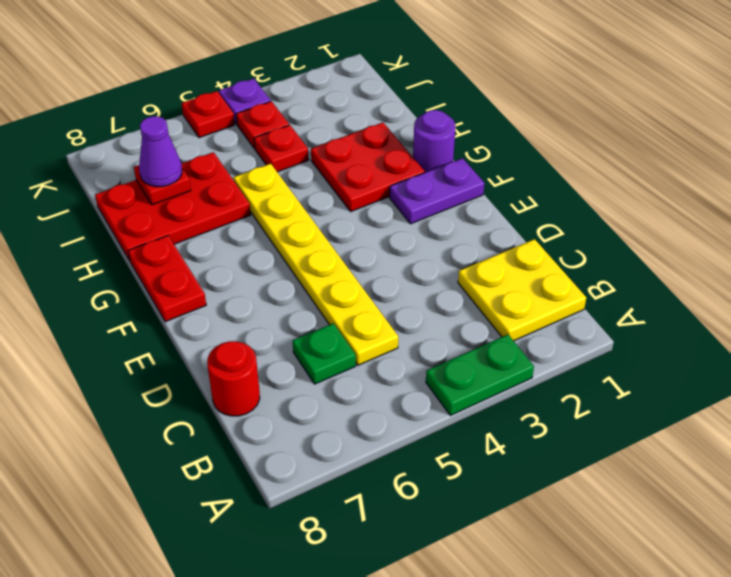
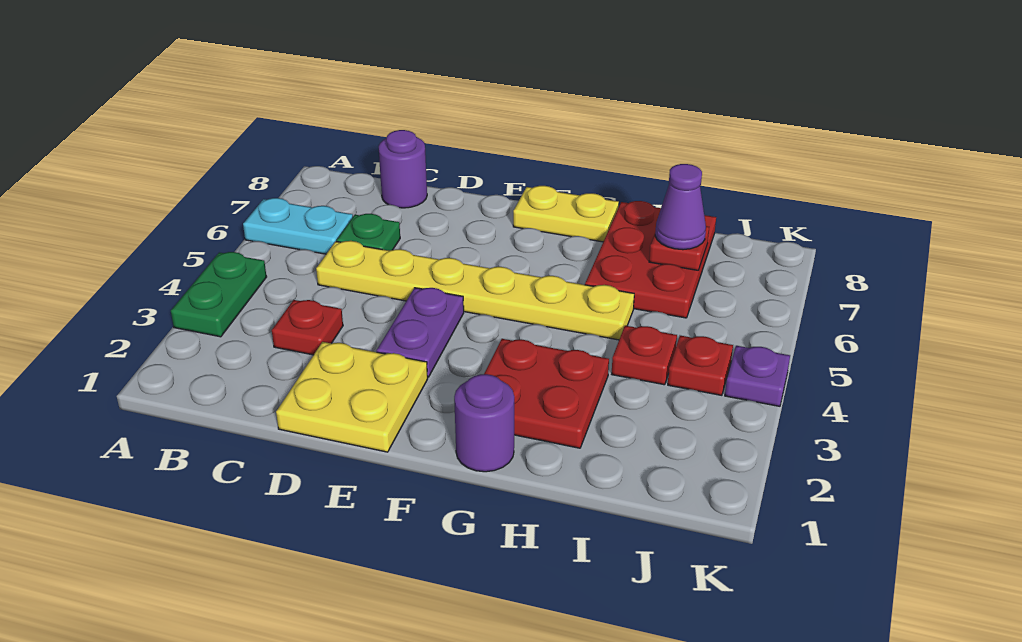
none -> cyan plate A6:B6 level 1
yellow plate B1:C2 level 1 -> yellow plate D1:E2 level 1
red round brick C8 level 1 -> purple round brick C8 level 1
purple plate F1:F2 level 1 -> purple plate E3:E4 level 1
red plate F8:G8 level 1 -> yellow plate F8:G8 level 1
red plate K5 level 1 -> red plate C3 level 1

